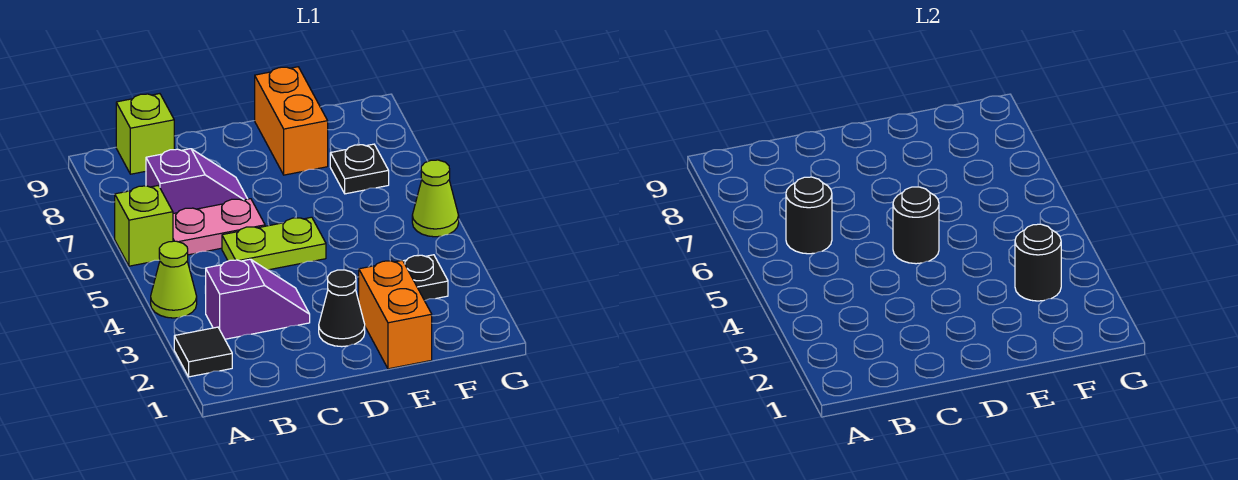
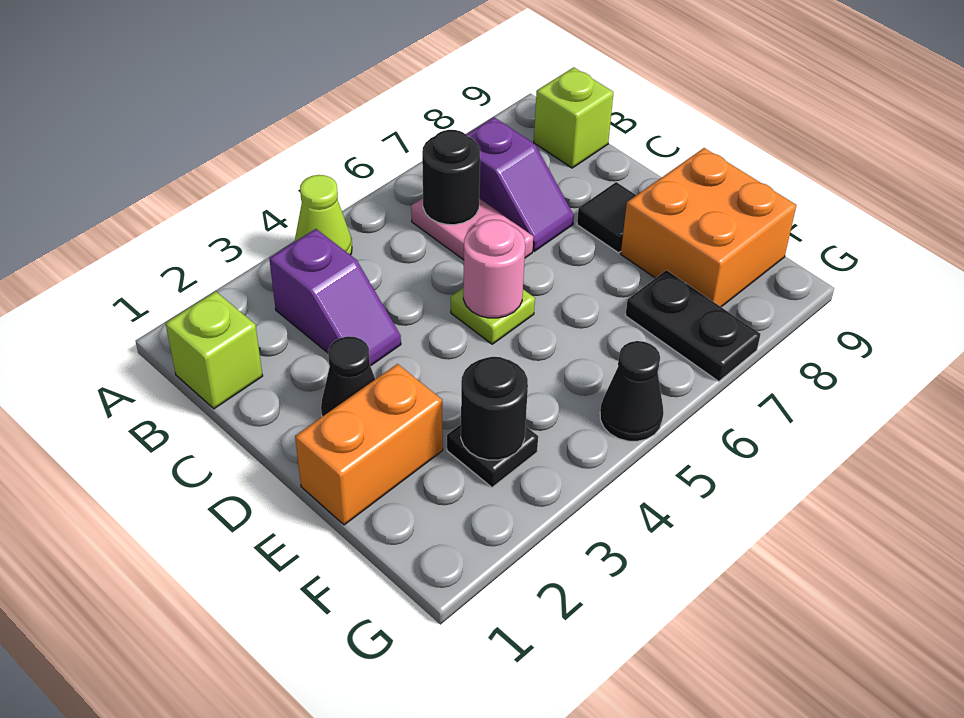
black tile A2 level 1 -> black tile D8 level 1
lime brick A6 level 1 -> lime brick B1 level 1
lime plate C5:D5 level 1 -> lime plate D5 level 1
black round brick D5 level 2 -> pink round brick D5 level 2
orange brick E8:E9 level 1 -> orange brick E8:F9 level 1
black plate F7 level 1 -> black plate F7:G7 level 1
lime cone G5 level 1 -> black cone G5 level 1

